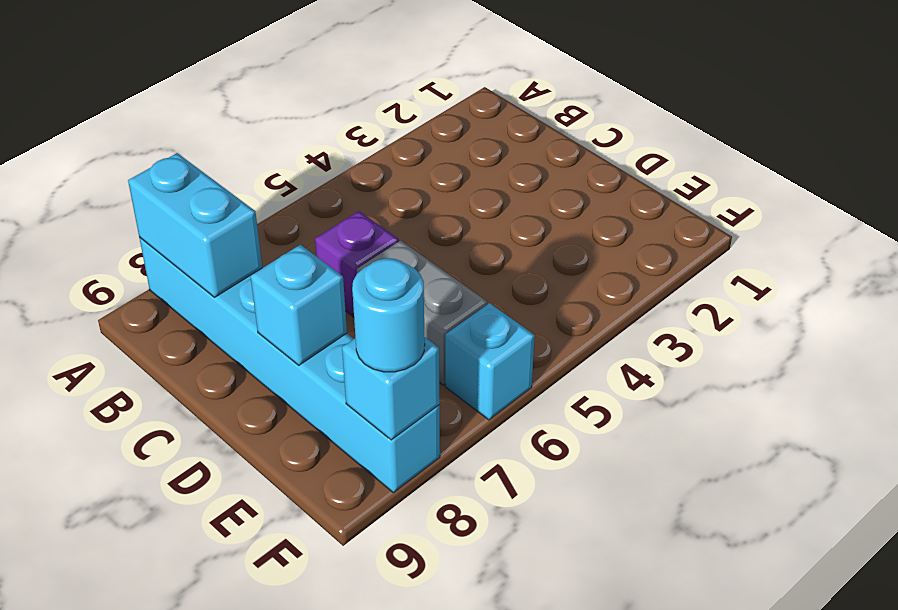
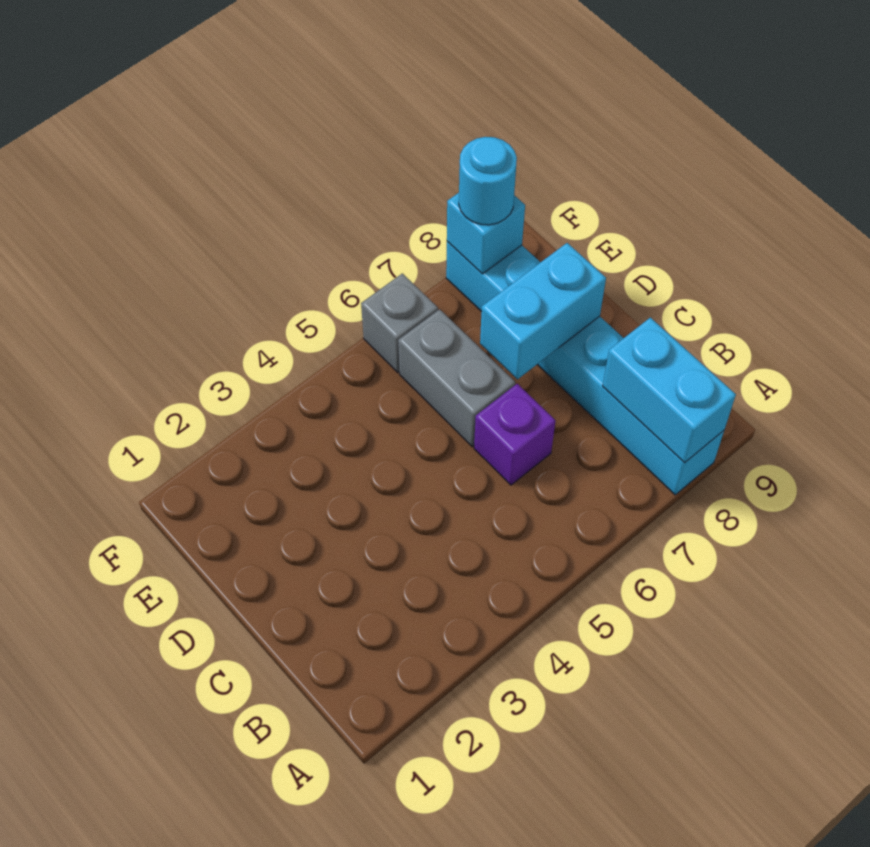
cyan brick D8 level 2 -> cyan brick D7:D8 level 2
cyan brick F6 level 1 -> grey brick F6 level 1

